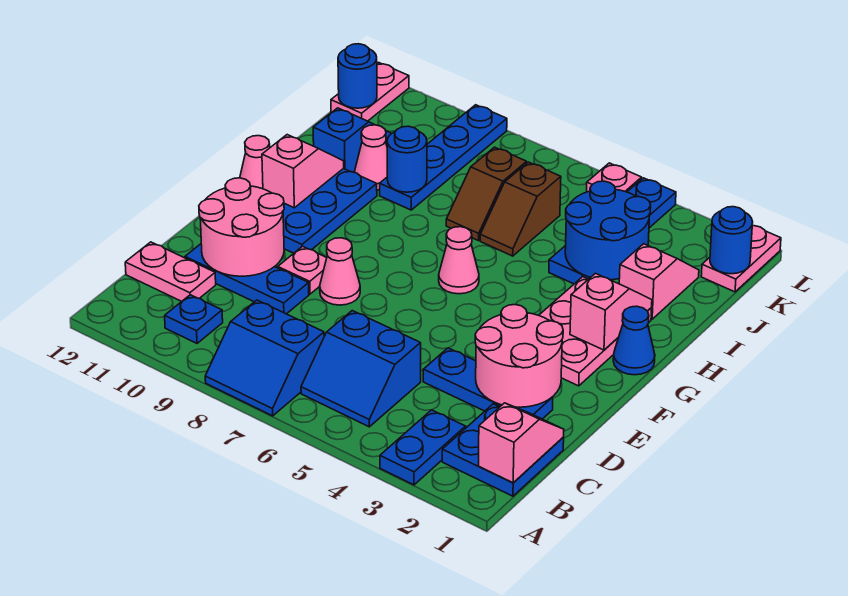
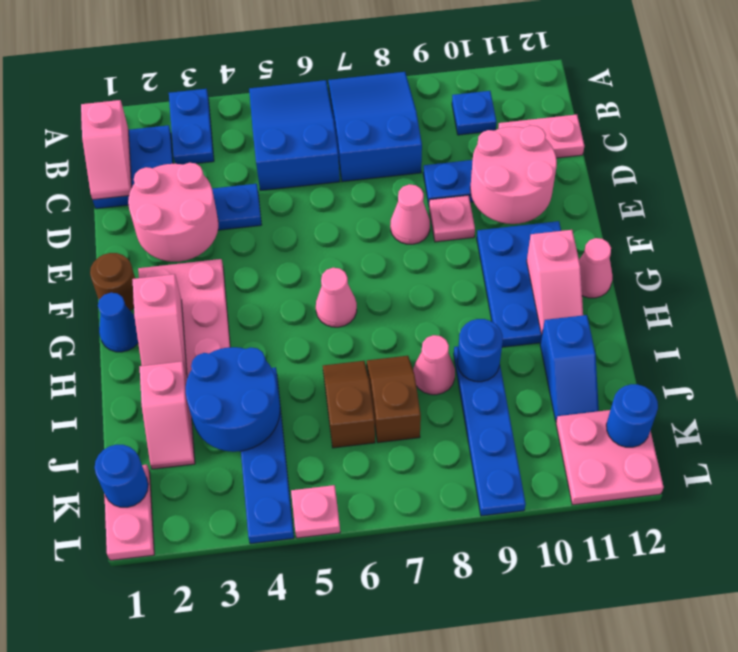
blue slope A7:B8 level 1 top B -> blue slope A7:C8 level 1 top C
blue slope B5:C6 level 1 top C -> blue slope A5:C6 level 1 top C
none -> brown round brick F1 level 1
pink cone I10 level 1 -> pink cone I8 level 1
pink plate K12:L12 level 1 -> pink plate K11:L12 level 1

